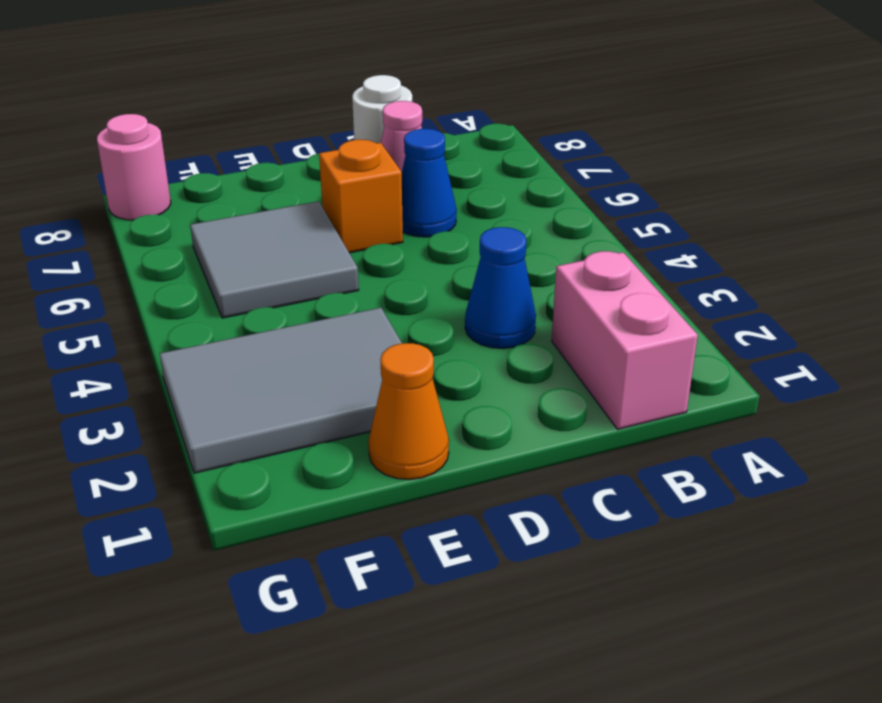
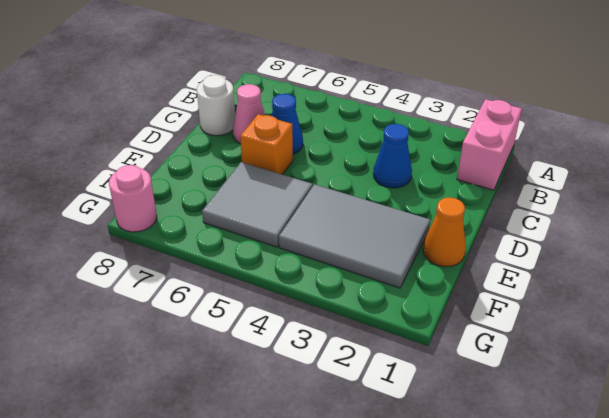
pink brick B1:B2 level 1 -> pink brick A1:B1 level 1
grey tile E2:G3 level 1 -> grey tile E2:F4 level 1

